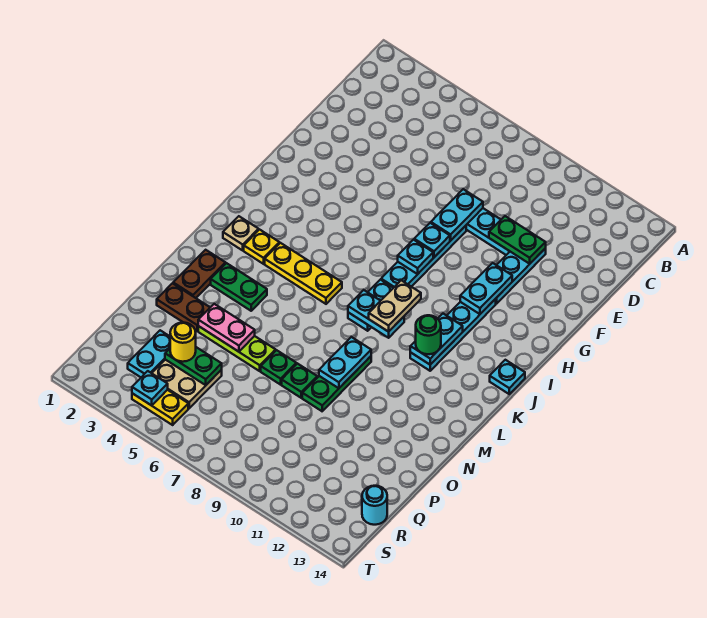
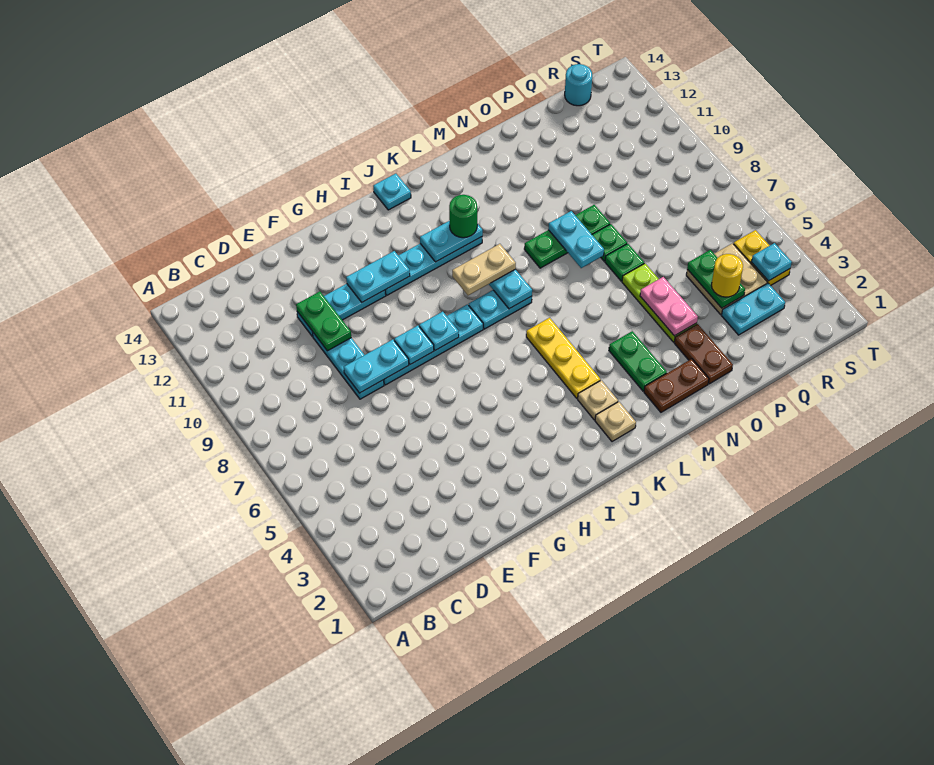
yellow plate K3 level 1 -> tan plate K3 level 1
cyan plate M9:N9 level 2 -> cyan plate N8:N9 level 2

